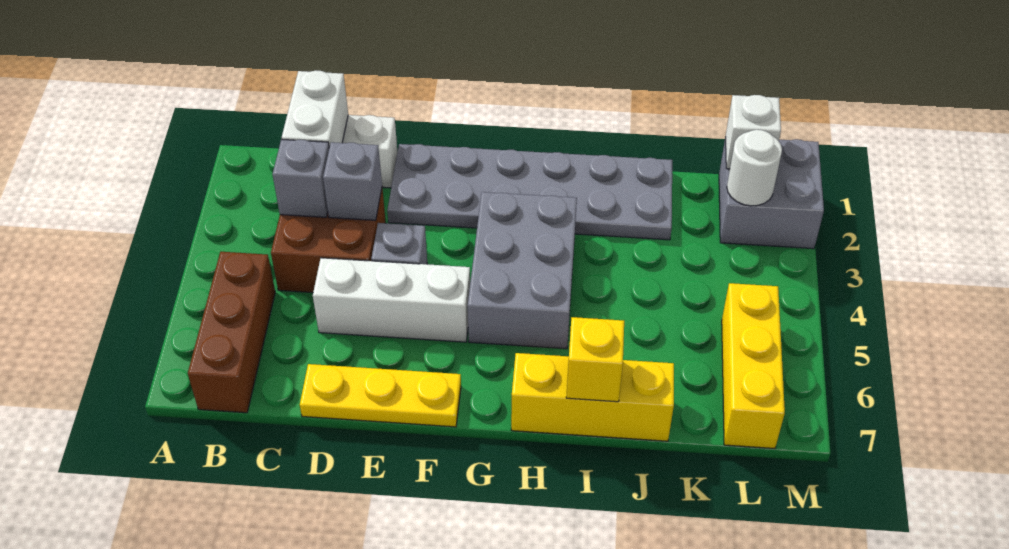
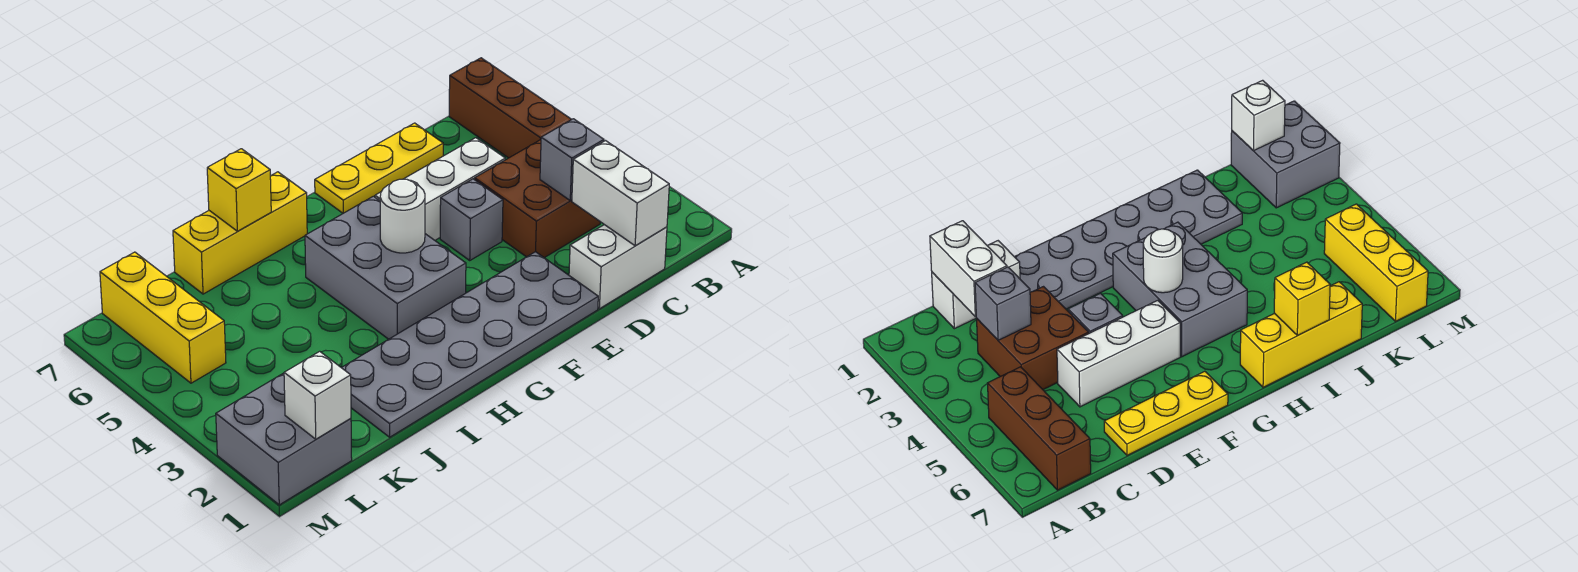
grey brick D3 level 2 -> none
white round brick L2 level 2 -> white round brick G4 level 2

